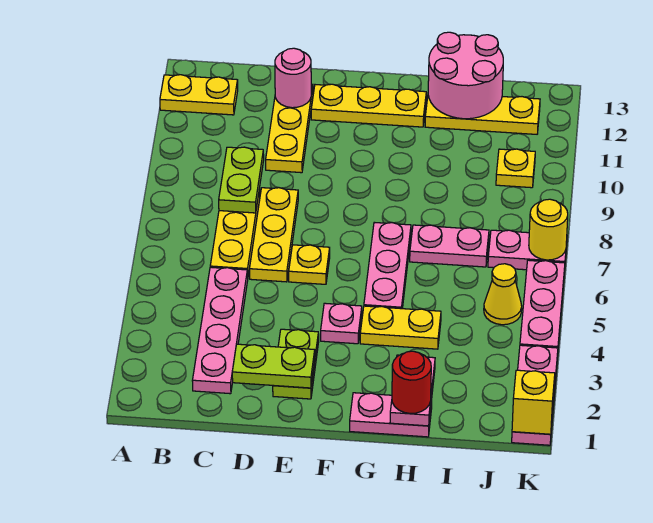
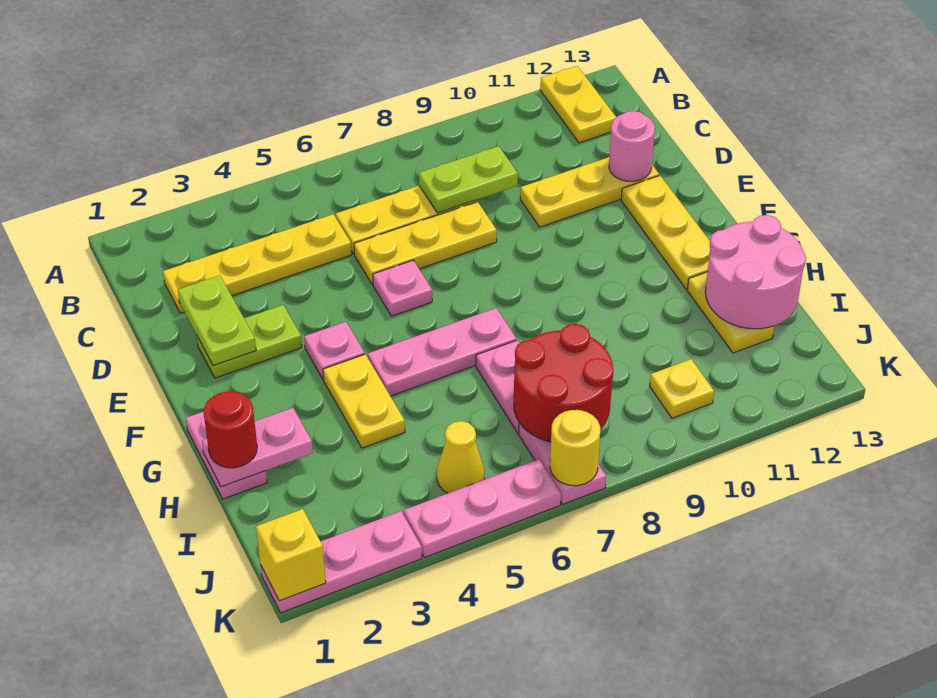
pink plate C2:C5 level 1 -> yellow plate C2:C5 level 1
yellow plate E6 level 1 -> pink plate E6 level 1
yellow plate H12:J12 level 1 -> yellow plate H12:I12 level 1
none -> red round brick I7:J8 level 2

